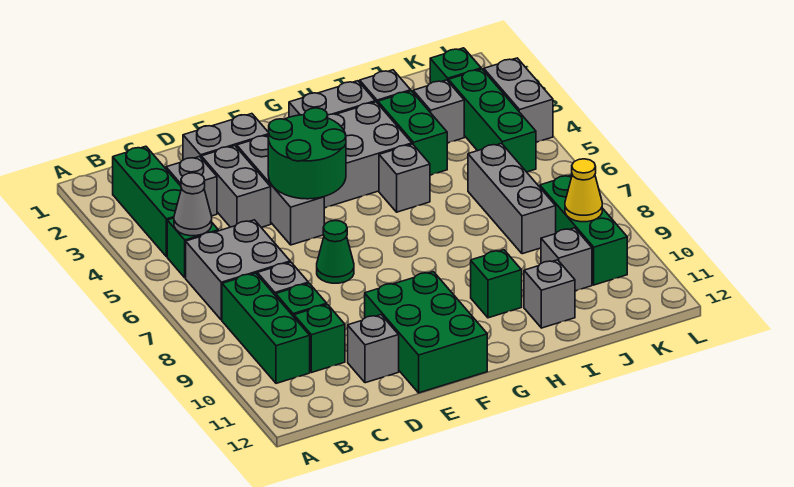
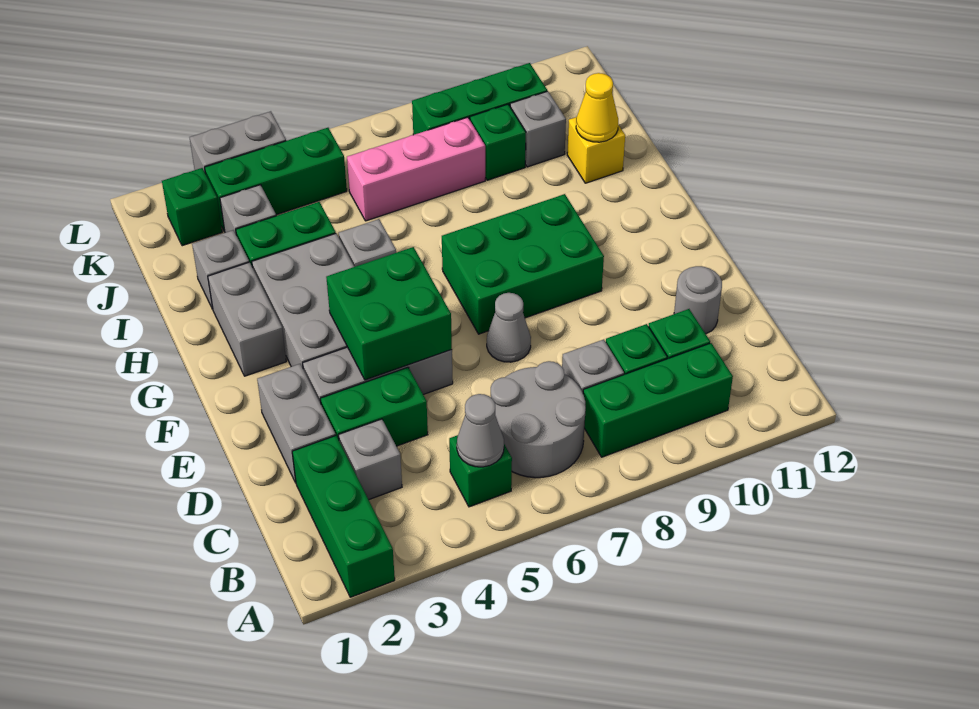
green brick B2:B4 level 1 -> green brick A2:C2 level 1
grey brick B6:C7 level 1 -> grey round brick B6:C7 level 1
grey brick D3:D4 level 1 -> green brick D3:D4 level 1
grey brick D11 level 1 -> grey round brick D11 level 1
green round brick E4:F5 level 2 -> green brick E4:F5 level 2
green cone E7 level 1 -> grey cone E7 level 1
green brick E10:F12 level 1 -> green brick F7:G9 level 1
green brick H10 level 1 -> green brick J9 level 1
grey brick I11 level 1 -> yellow brick I11 level 1
grey brick J6:J8 level 1 -> pink brick J6:J8 level 1
yellow cone K9 level 2 -> yellow cone I11 level 2

